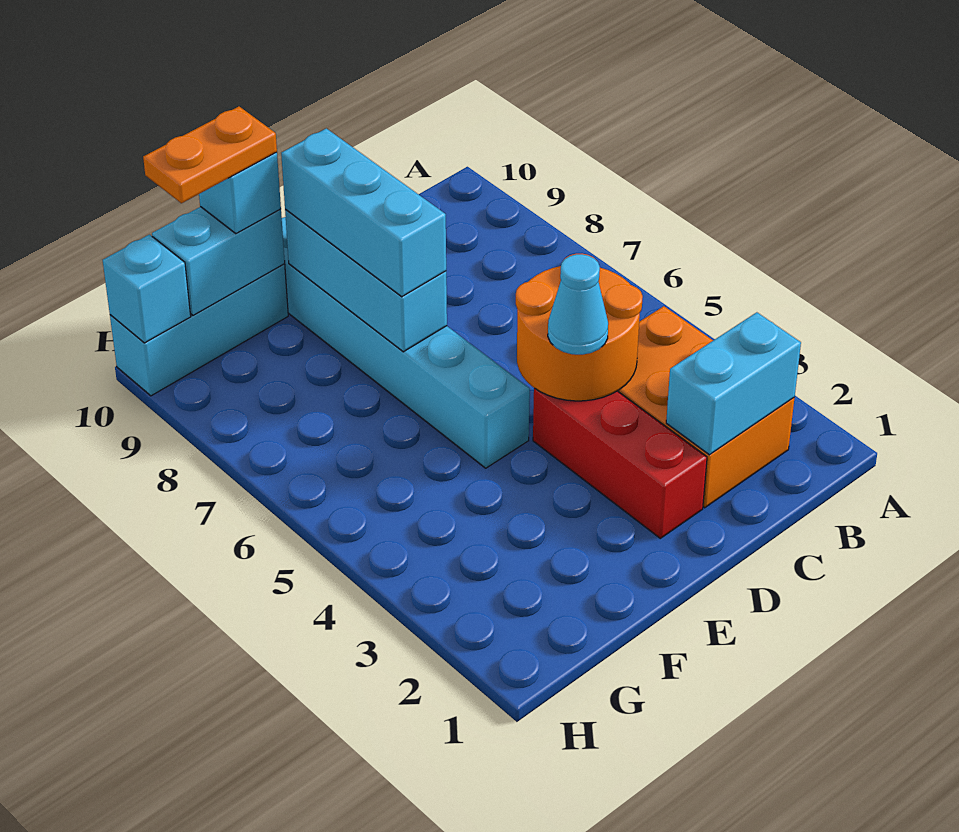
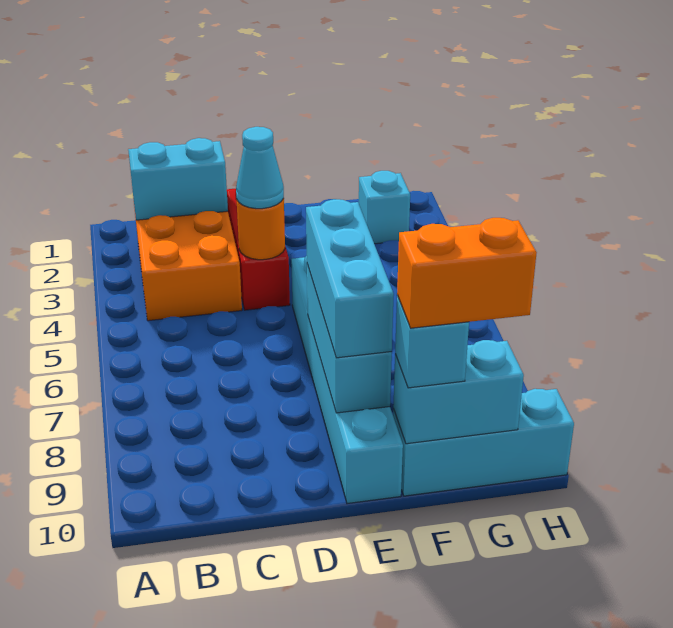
orange round brick C4:D5 level 2 -> orange round brick D4 level 2
orange plate F10:G10 level 4 -> orange brick F10:G10 level 4
cyan brick H10 level 2 -> cyan brick G2 level 1

